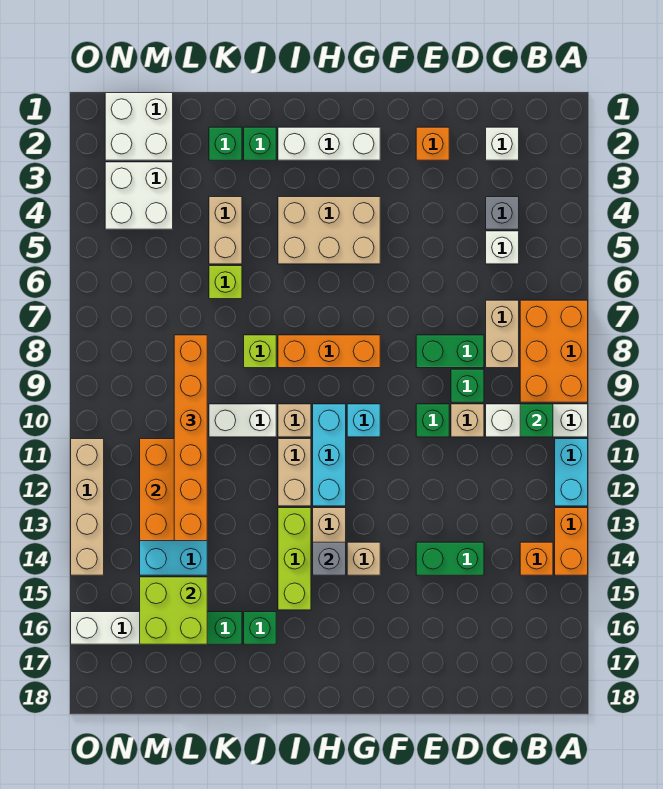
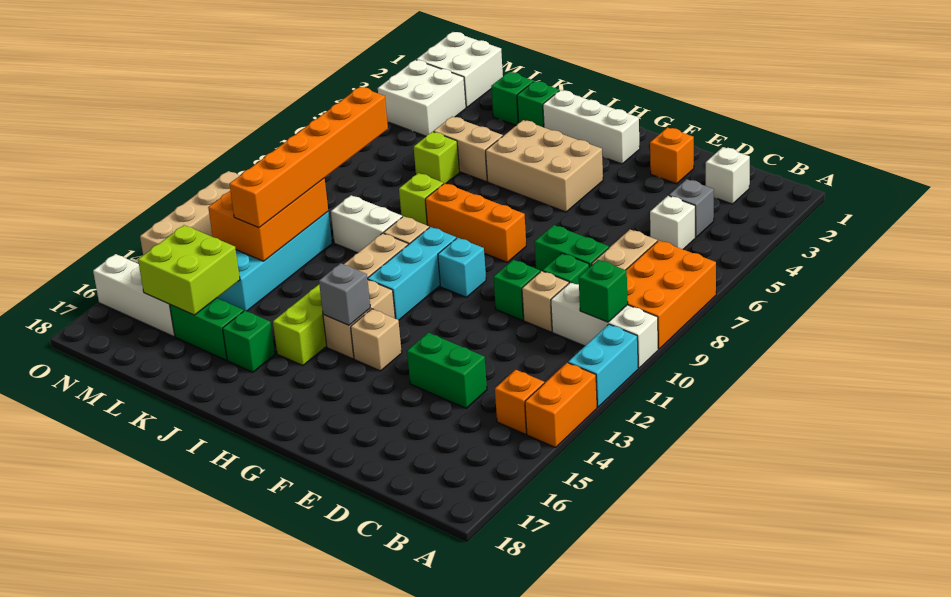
tan brick K4:K5 level 1 -> tan brick J5:K5 level 1

